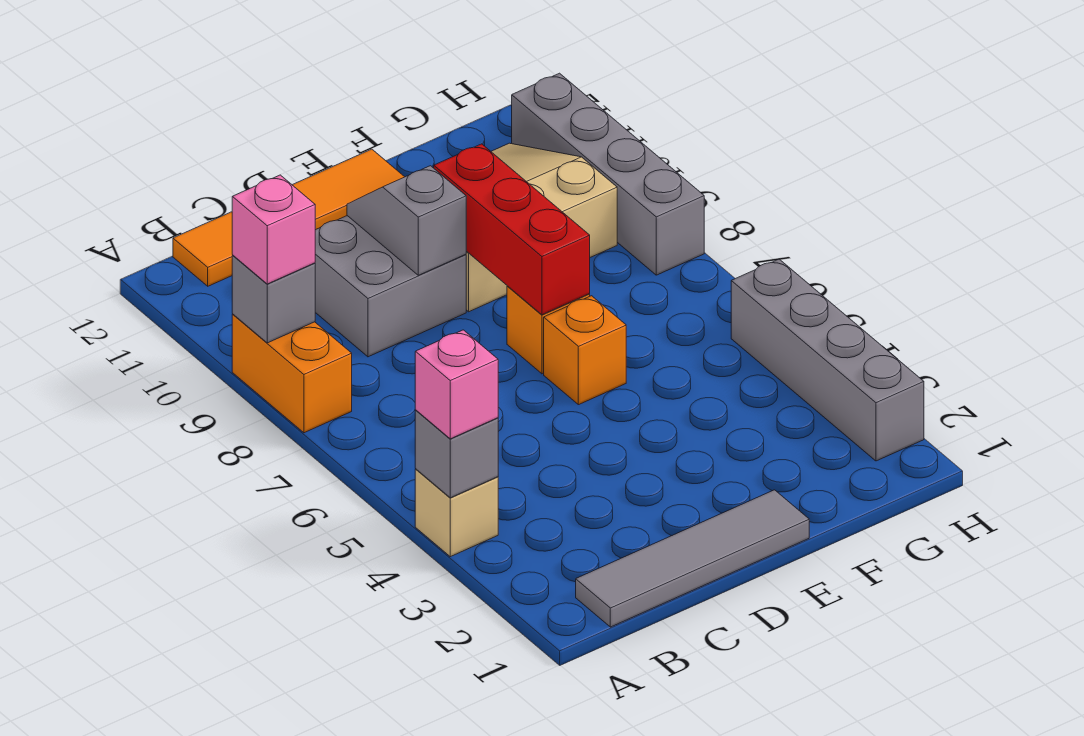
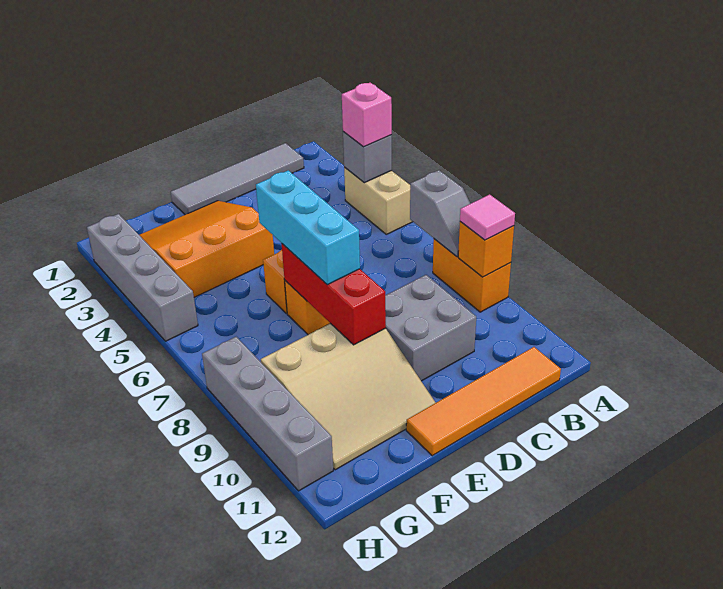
tan brick A4 level 1 -> tan brick A4:A5 level 1
grey brick A9 level 2 -> orange brick A9 level 2
pink brick A9 level 3 -> pink tile A9 level 3
grey slope D9:D10 level 2 top 9 -> grey slope A7:A8 level 2 top 7
none -> orange slope E2:G4 level 1 top 4
none -> cyan brick E6:E8 level 3

